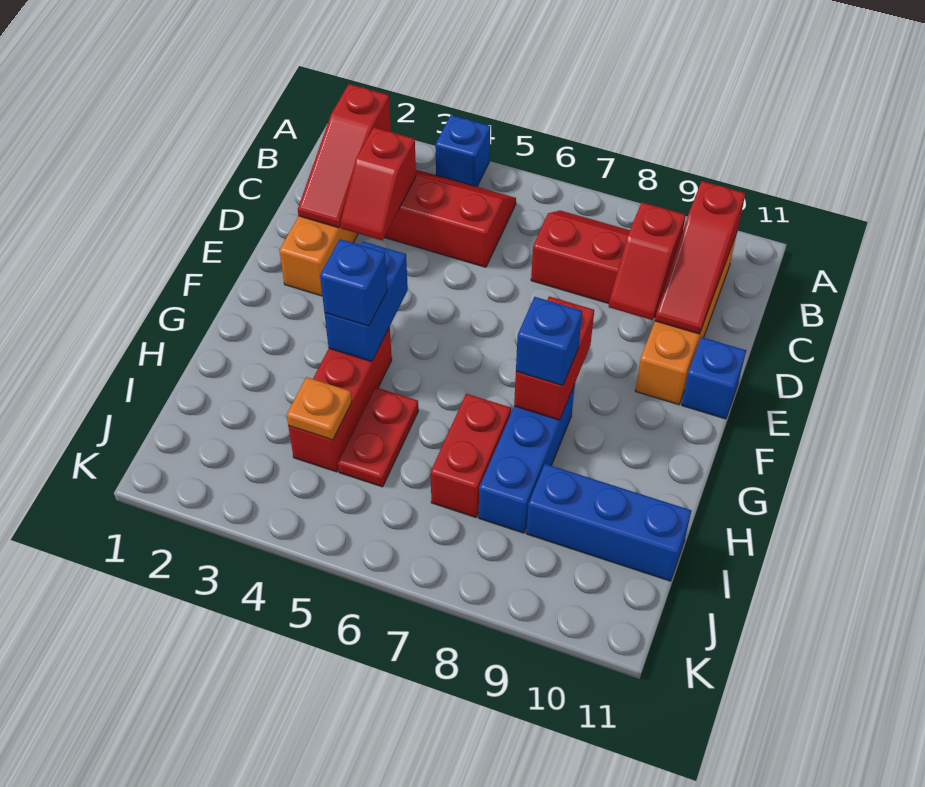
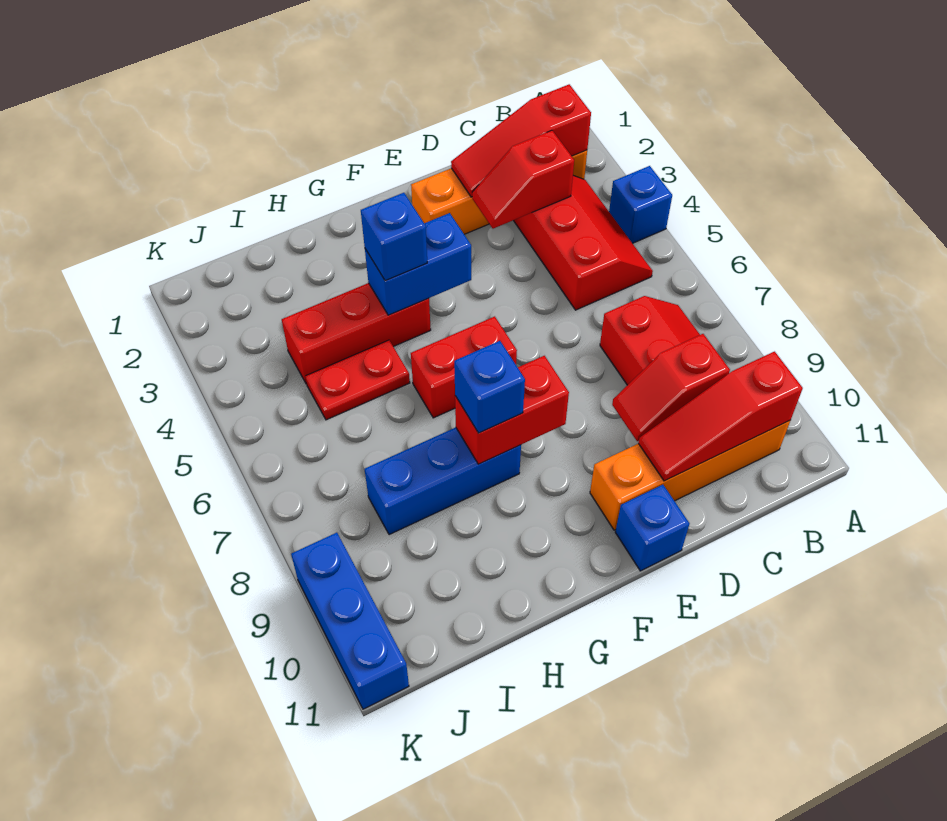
red brick H7:I7 level 1 -> red brick F6:G6 level 1
orange plate I4 level 2 -> none
blue brick I9:I11 level 1 -> blue brick K9:K11 level 1

